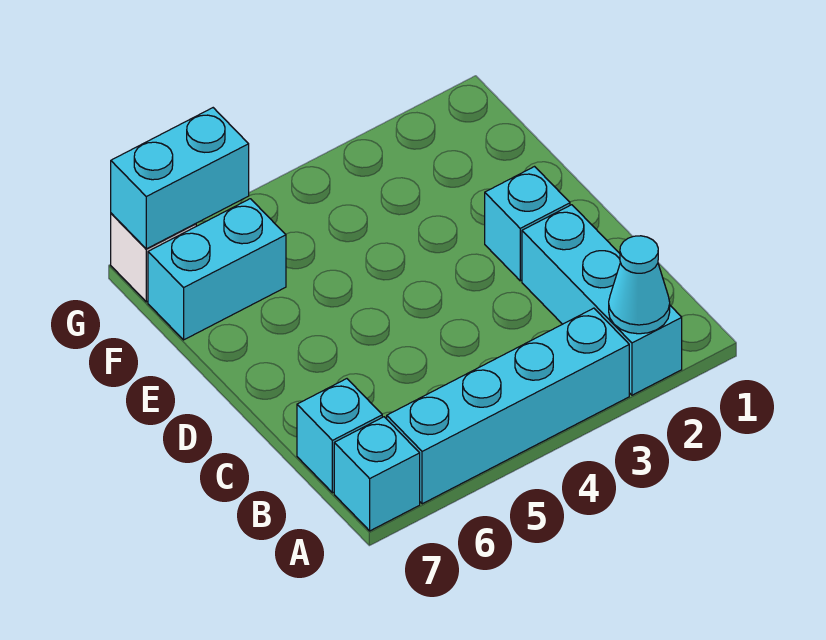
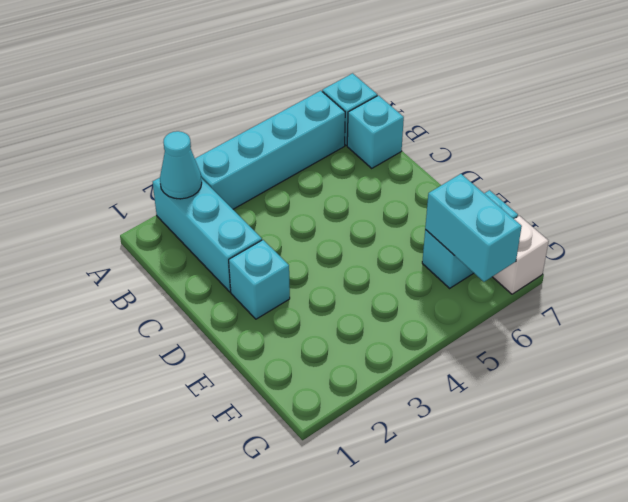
cyan brick G6:G7 level 2 -> cyan brick F6:G6 level 2

